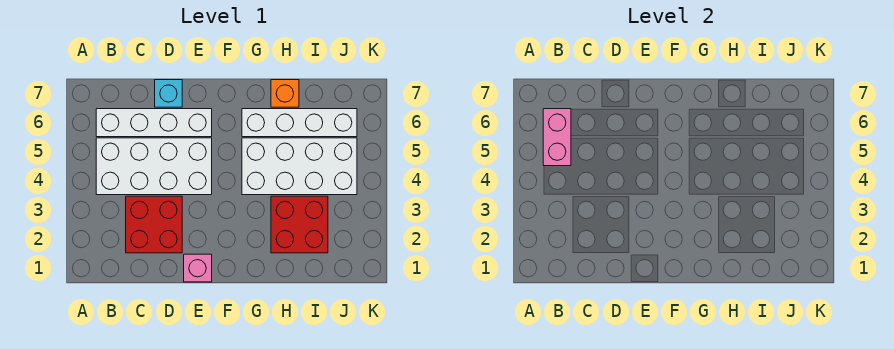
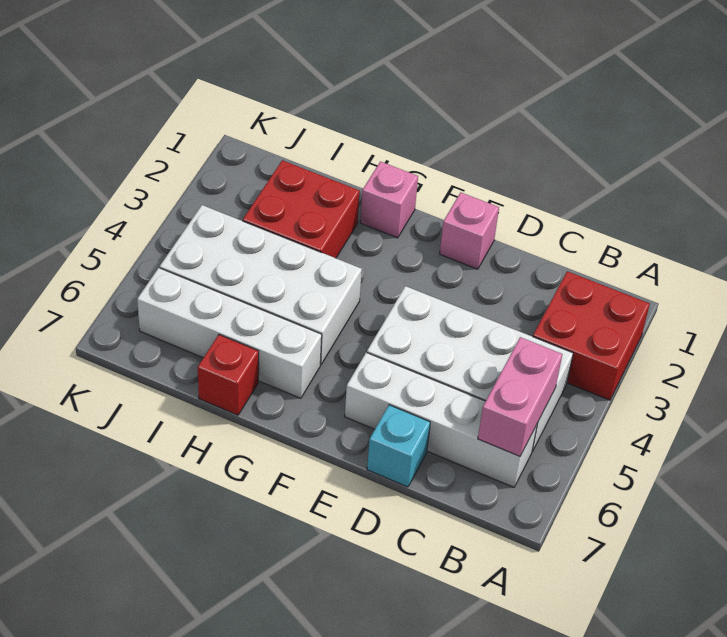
red brick C2:D3 level 1 -> red brick A2:B3 level 1
none -> pink brick G1 level 1
orange brick H7 level 1 -> red brick H7 level 1

